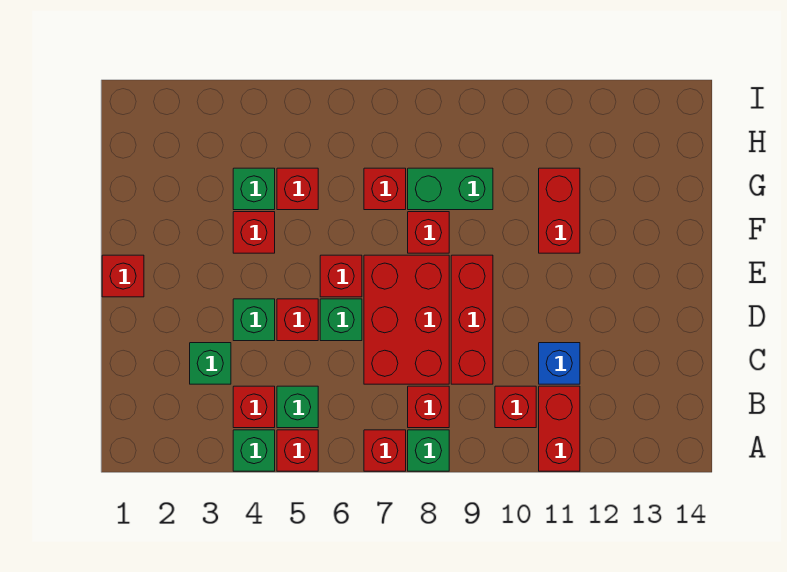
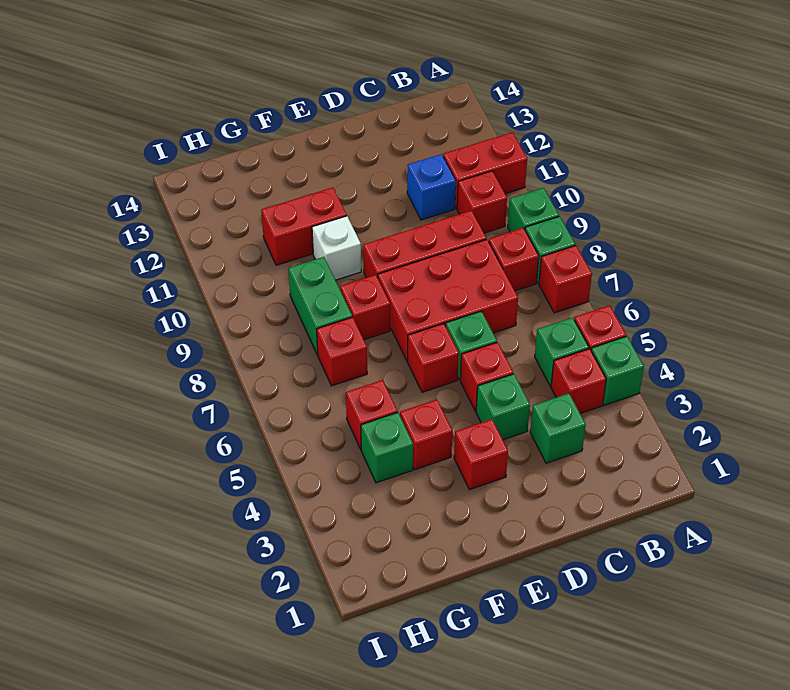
none -> green brick A9 level 1
red brick E1 level 1 -> red brick E3 level 1
none -> white brick F10 level 1

